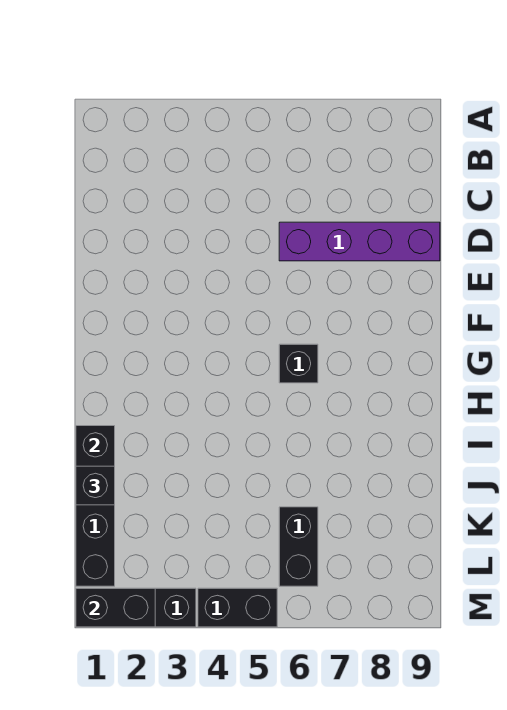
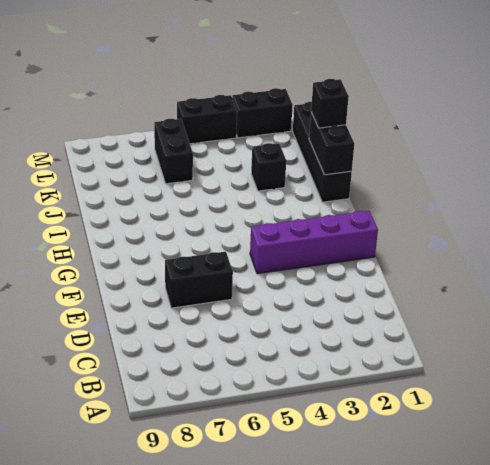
purple brick D6:D9 level 1 -> purple brick F1:F4 level 1
black brick G6 level 1 -> black brick J3 level 1
black brick M1:M2 level 2 -> black brick E6:E7 level 1

